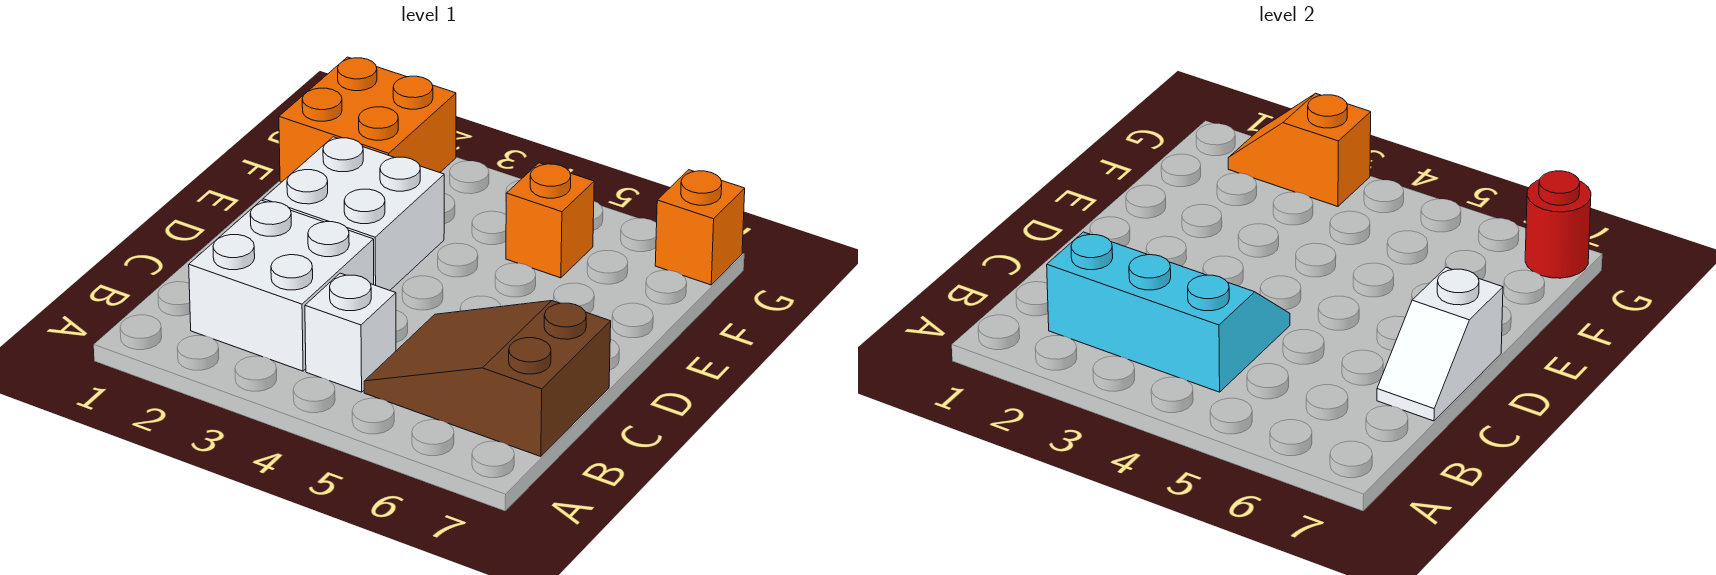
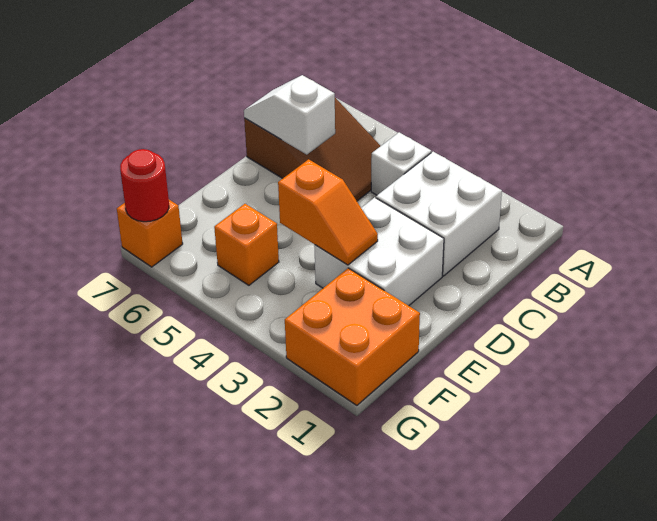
cyan slope B2:C4 level 2 top B -> none
white slope C7:D7 level 2 top D -> white slope C6:C7 level 2 top 6
orange slope G2:G3 level 2 top 3 -> orange slope E3:E4 level 2 top 4

